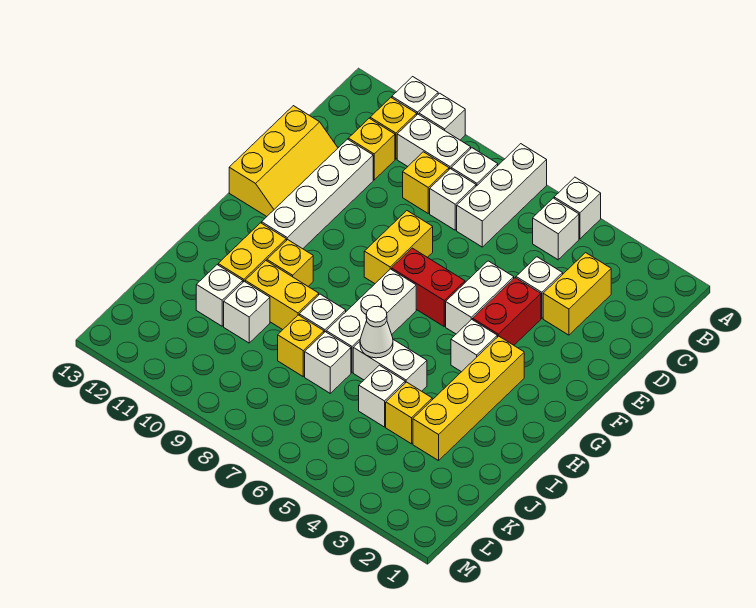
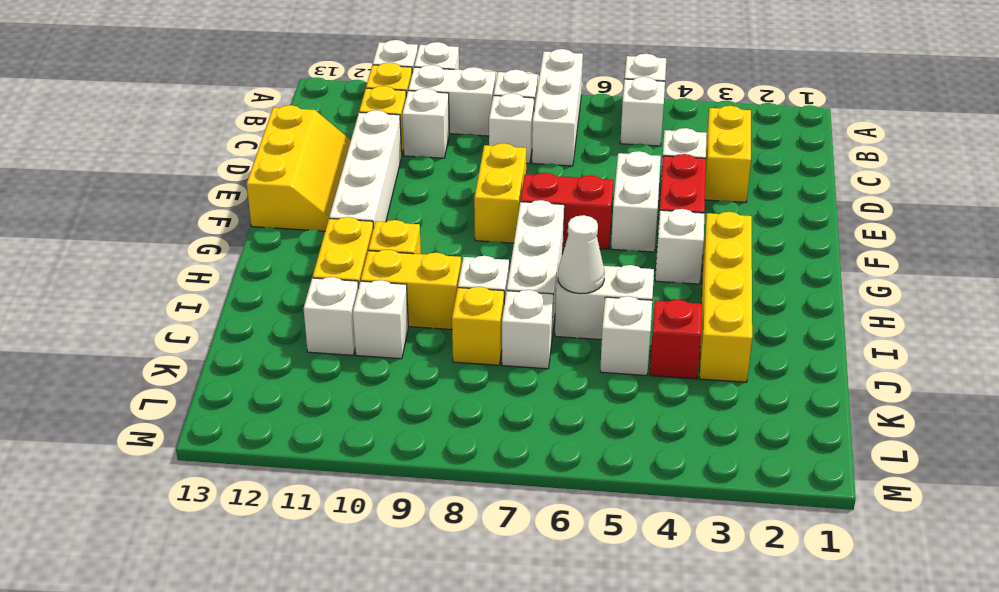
yellow brick C9 level 1 -> none
none -> white brick C10 level 1
yellow brick J4 level 1 -> red brick J4 level 1

